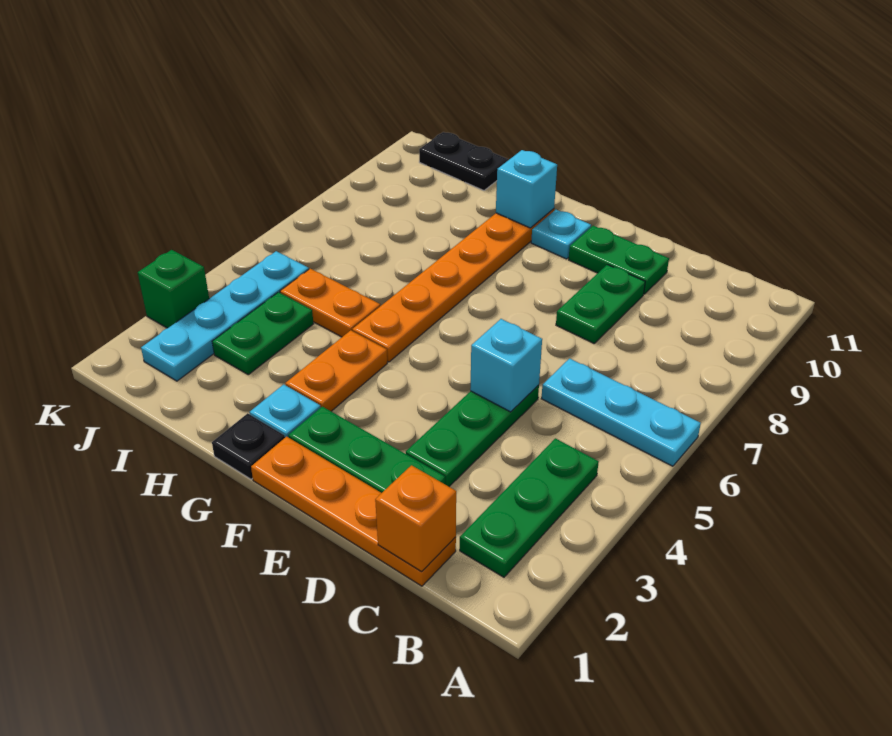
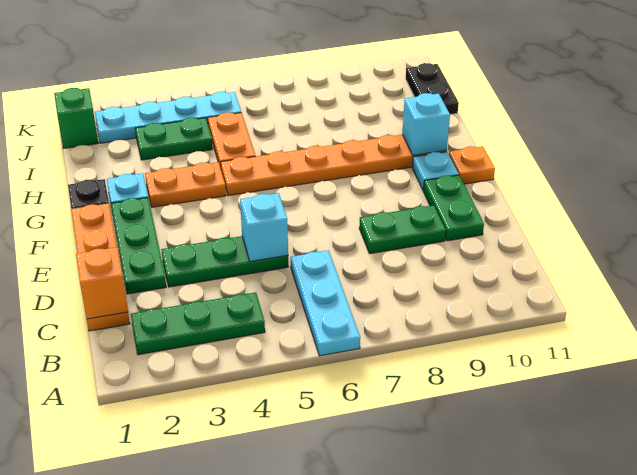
none -> orange plate F11 level 1
green brick K3 level 1 -> green brick J1 level 1

